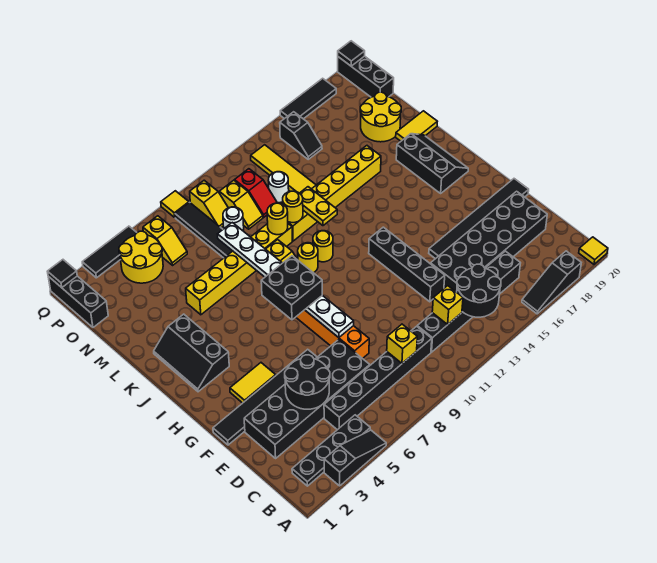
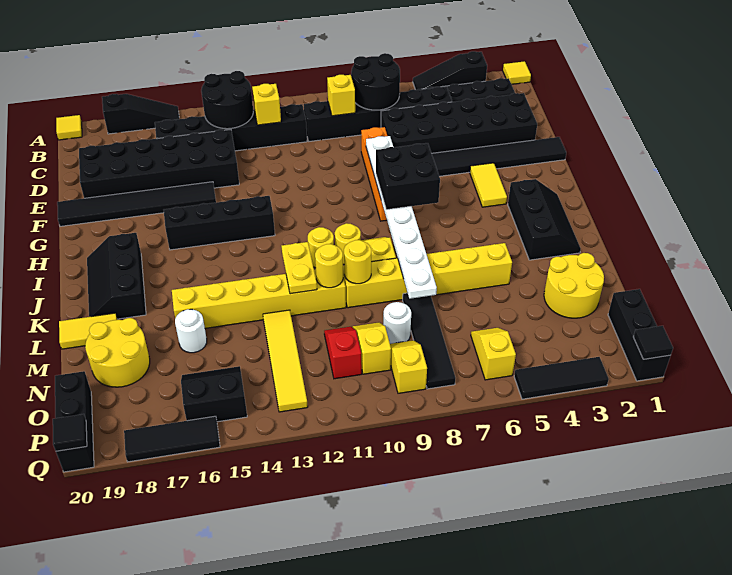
black round brick D4:E5 level 2 -> black round brick B7:C8 level 2
black brick E13:H13 level 1 -> black brick H13:H16 level 1
yellow tile G3:G4 level 1 -> yellow tile G4:H4 level 1
white round brick N12 level 1 -> white round brick M16 level 1
yellow round brick O4:P5 level 1 -> yellow round brick M2:N3 level 1
black slope O15:P15 level 1 top P -> black slope O15:P16 level 1 top P
yellow tile Q8 level 1 -> yellow tile A1 level 1

